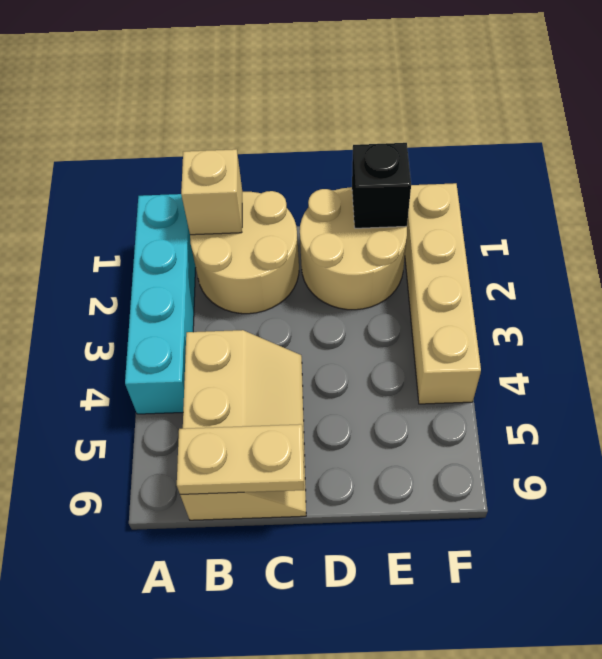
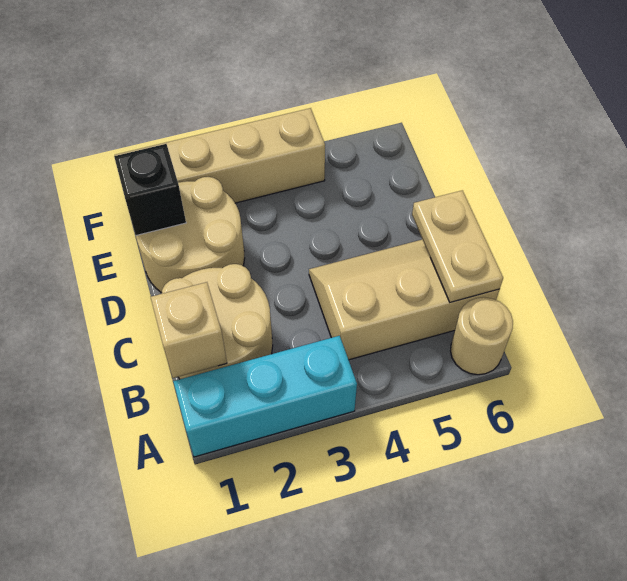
cyan brick A1:A4 level 1 -> cyan brick A1:A3 level 1
none -> tan round brick A6 level 1

